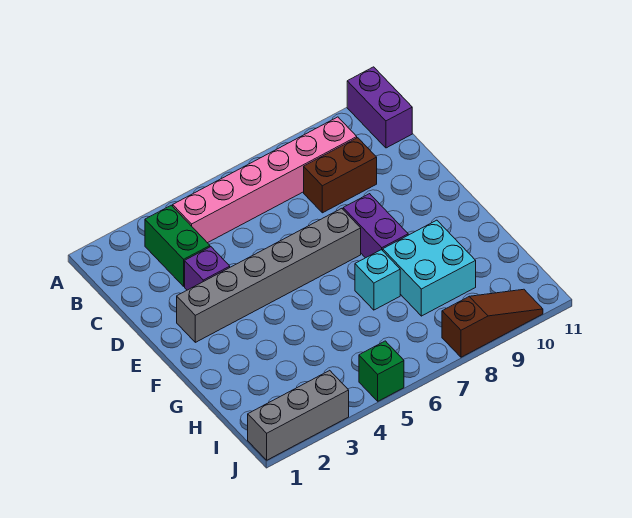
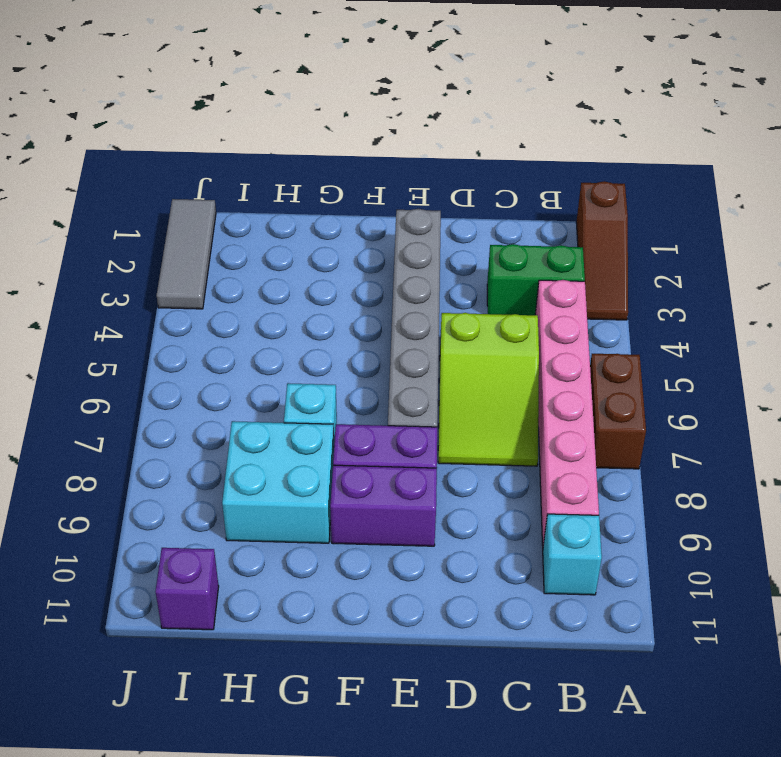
purple brick A11:B11 level 1 -> purple brick E9:F9 level 1
none -> cyan brick B10 level 1
none -> lime slope C5:D7 level 1 top 5
brown brick C8:C9 level 1 -> brown brick A6:A7 level 1
purple brick D3 level 1 -> purple brick I11 level 1
grey brick J1:J3 level 1 -> grey tile J1:J3 level 1
green brick J5 level 1 -> none
brown slope J8:J10 level 1 top 8 -> brown slope A1:A3 level 1 top 1

